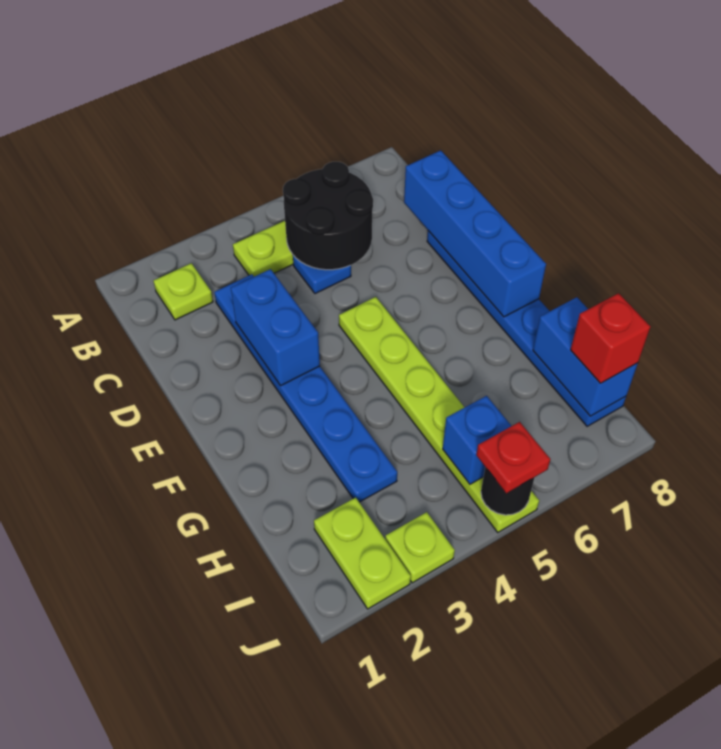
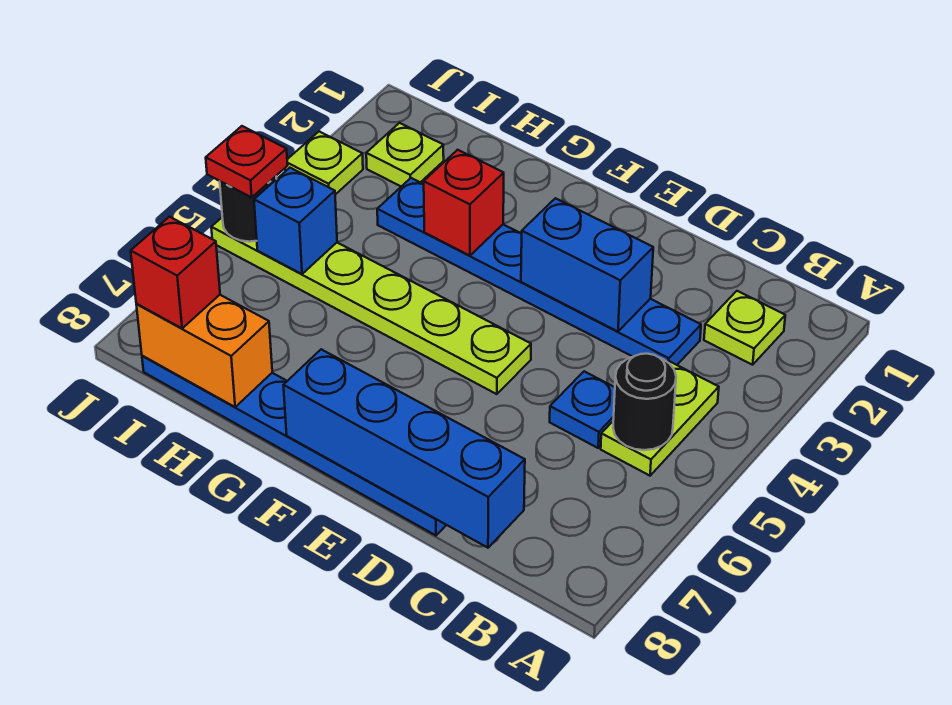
black round brick B5:C6 level 2 -> black round brick B5 level 2
none -> red brick G3 level 2
blue brick H8:I8 level 2 -> orange brick H8:I8 level 2
lime plate I2:J2 level 1 -> lime plate I2 level 1

